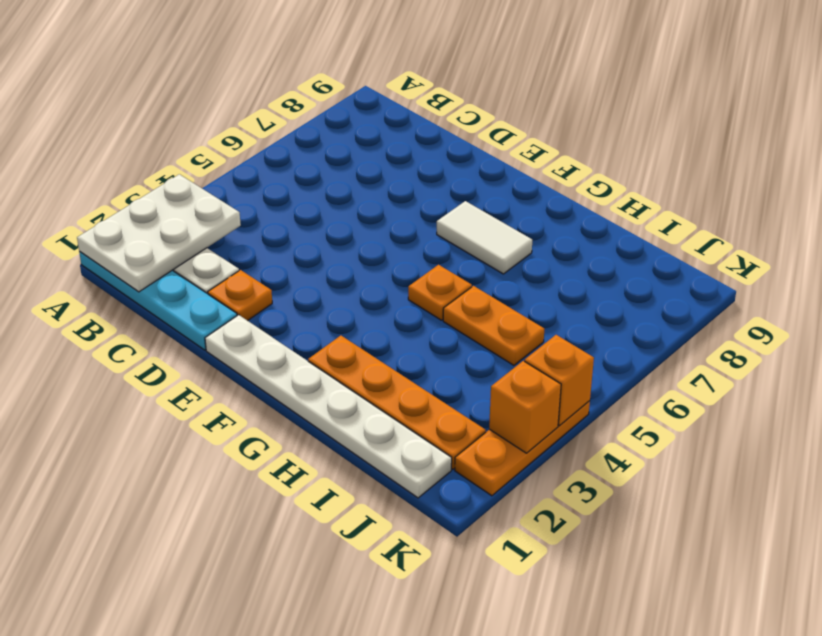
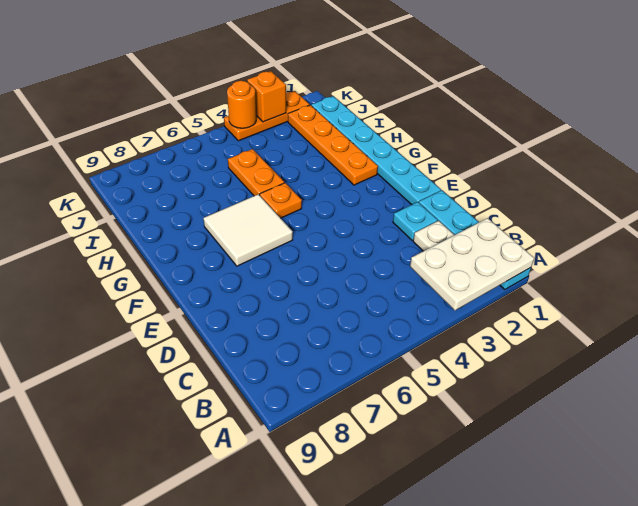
orange plate D2 level 1 -> cyan plate D2 level 1
white plate E1:J1 level 1 -> cyan plate E1:J1 level 1
white tile F7:G7 level 1 -> white tile F6:G7 level 1
orange brick K4 level 2 -> orange round brick K4 level 2

